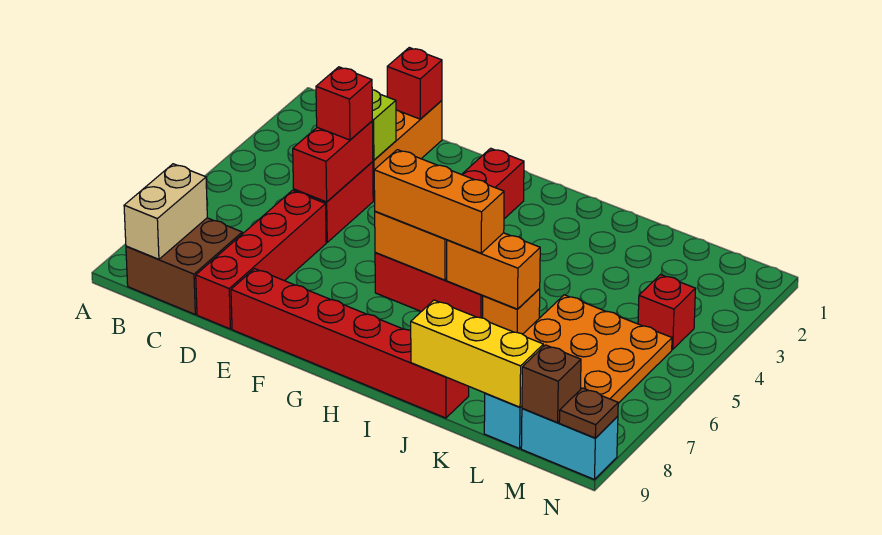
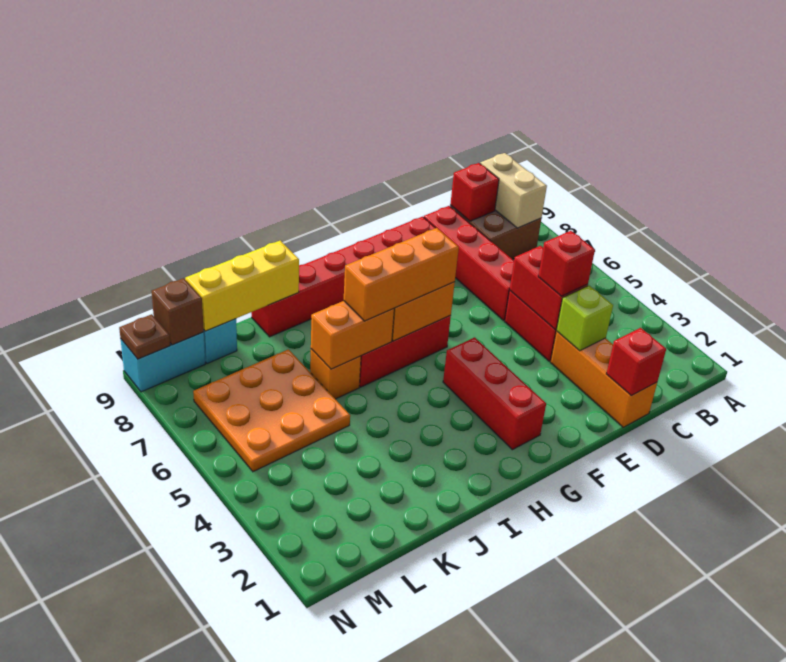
red brick M4 level 1 -> red brick C9 level 2

